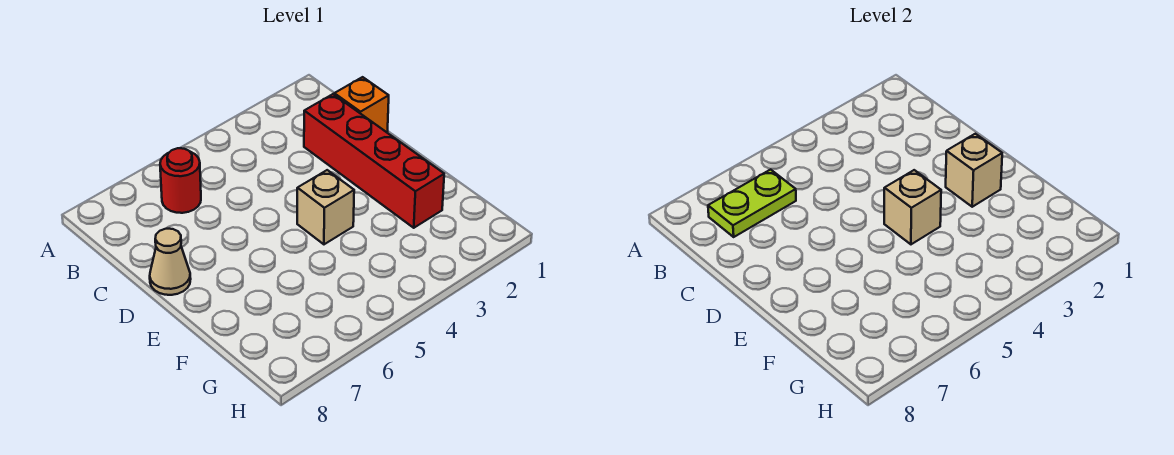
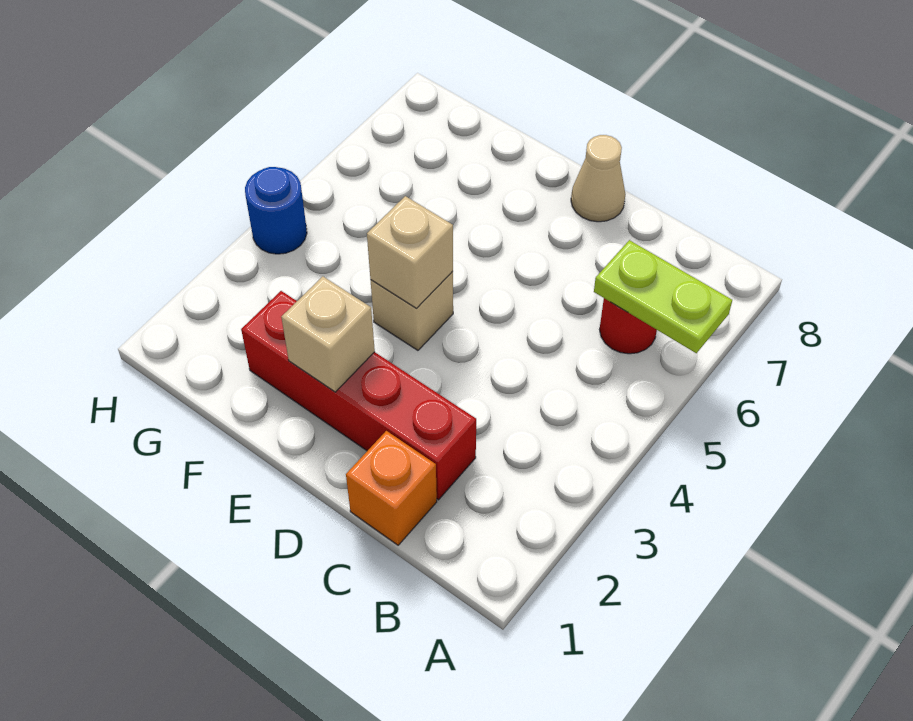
lime plate B6:B7 level 2 -> lime plate A6:B6 level 2
none -> blue round brick H4 level 1

